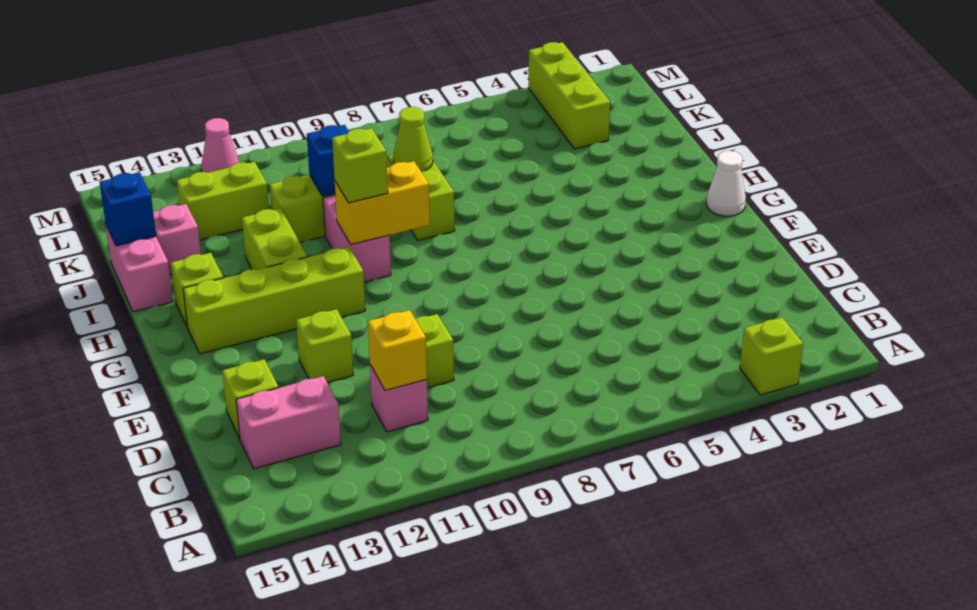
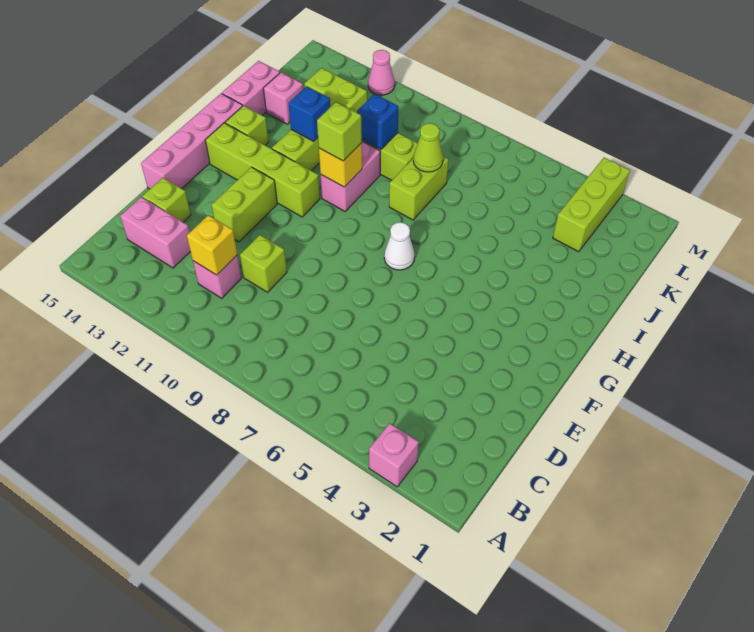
lime brick A3 level 1 -> pink brick A3 level 1
lime brick E12 level 1 -> lime brick E12:F12 level 1
none -> pink brick E15:H15 level 1
white cone G1 level 1 -> white cone G7 level 1
yellow brick H9:H10 level 2 -> yellow brick H10 level 2
blue brick J15 level 2 -> blue brick I12 level 2

